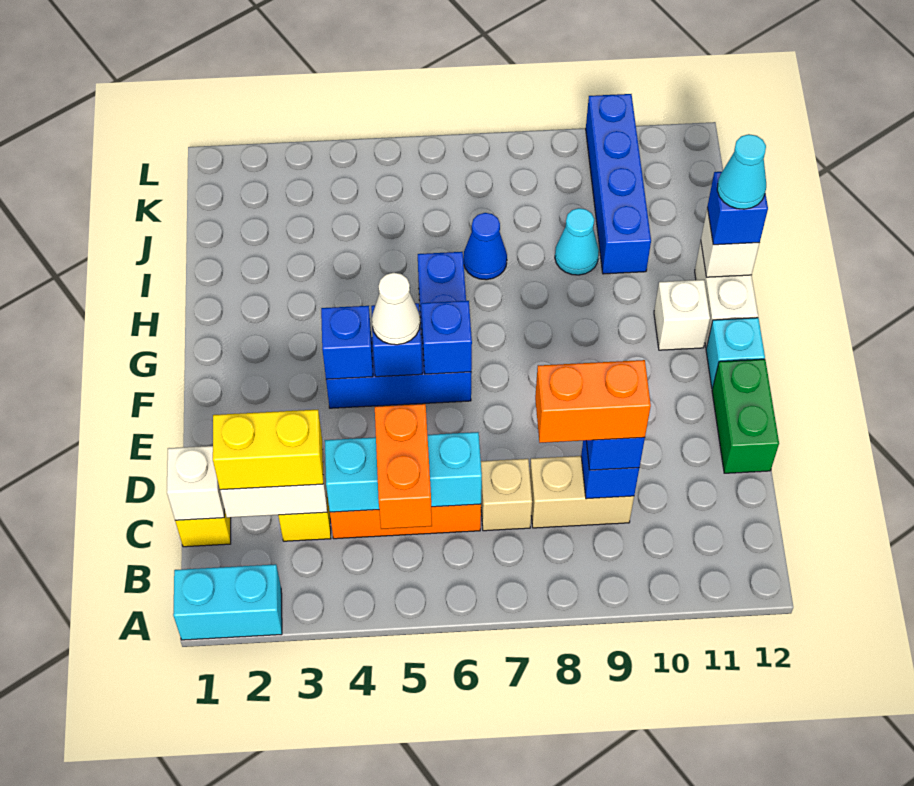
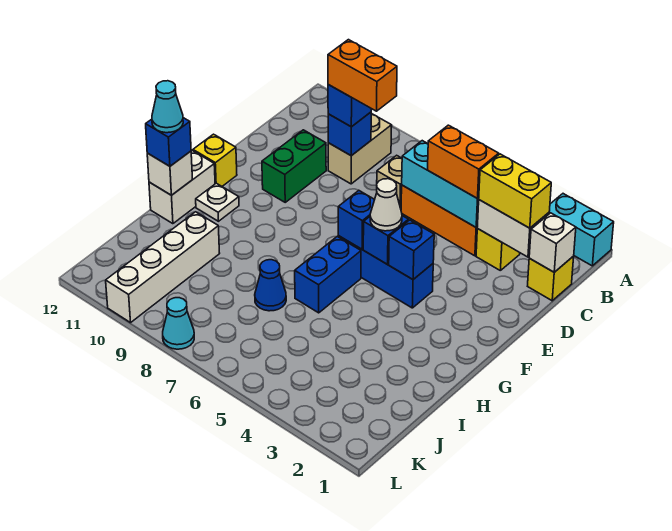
orange brick B5:C5 level 3 -> orange brick C4:C5 level 3
tan brick C8:C9 level 1 -> tan brick B9:C9 level 1
green brick D12:E12 level 1 -> green brick D10:E10 level 1
cyan brick F12 level 1 -> yellow brick F12 level 1
white brick G11 level 1 -> white plate G11 level 1
cyan cone I9 level 1 -> cyan cone L8 level 1
blue brick I10:L10 level 1 -> white brick I10:L10 level 1

